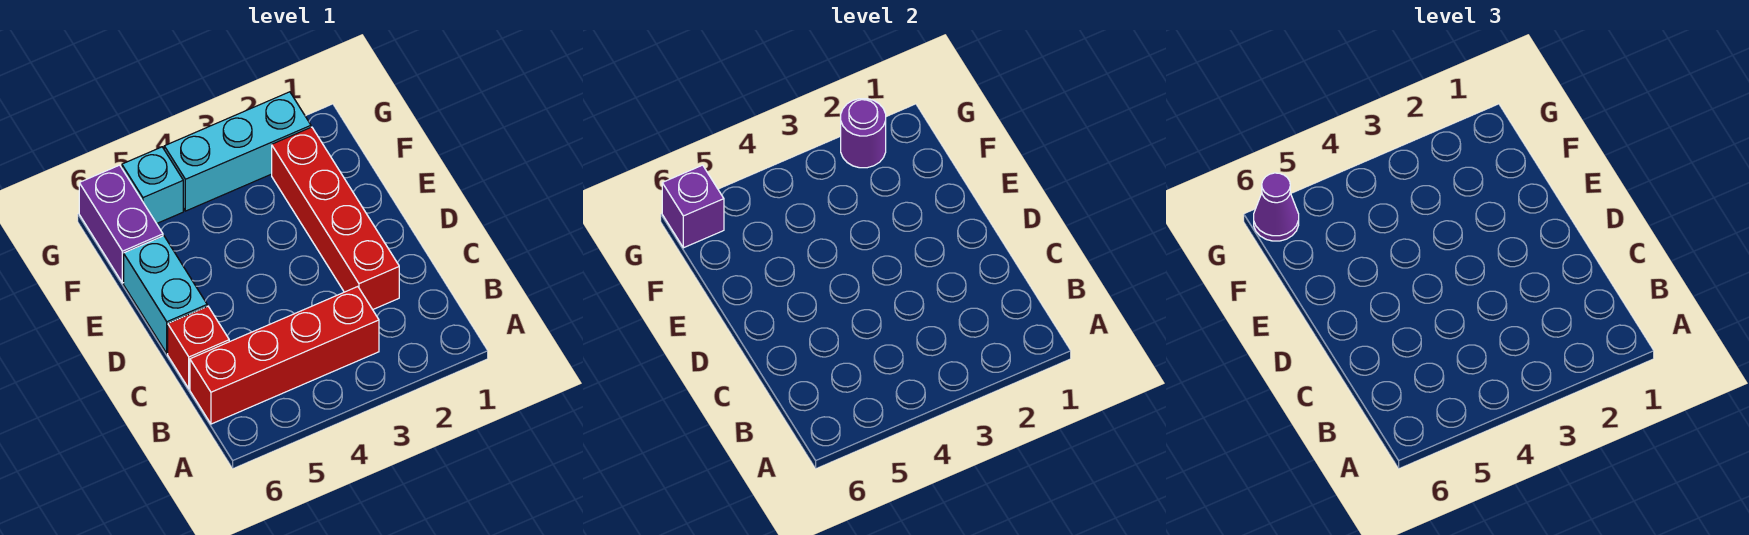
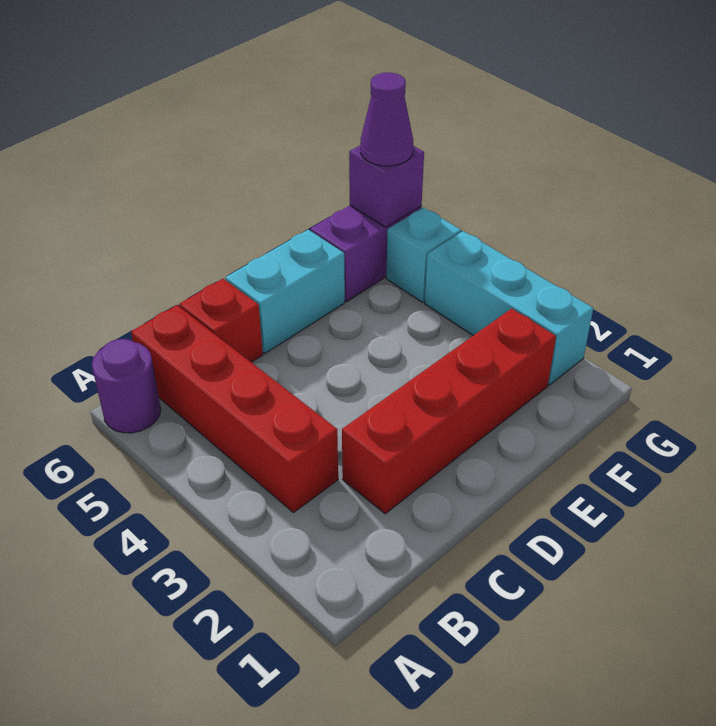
purple round brick G2 level 2 -> purple round brick A6 level 1

